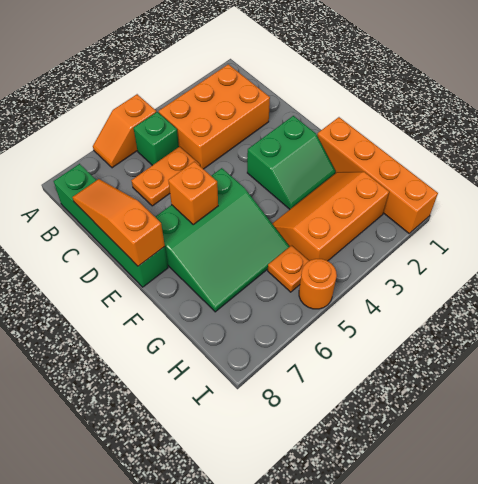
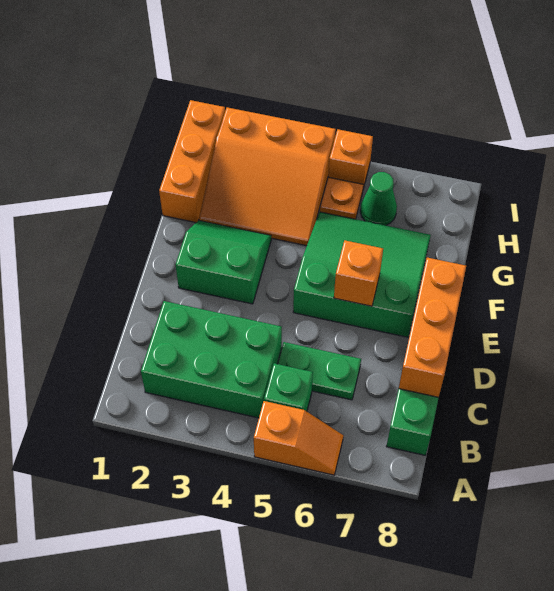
orange brick B2:C4 level 1 -> green brick B2:C4 level 1
orange plate C5:C6 level 1 -> green plate C5:C6 level 1
orange slope C8:E8 level 2 top E -> orange brick C8:E8 level 2
orange brick F1:I1 level 1 -> orange brick G1:I1 level 1
orange slope G2:H4 level 1 top H -> orange slope G2:I4 level 1 top I
none -> green cone H6 level 1
orange round brick I5 level 1 -> orange brick I5 level 1

